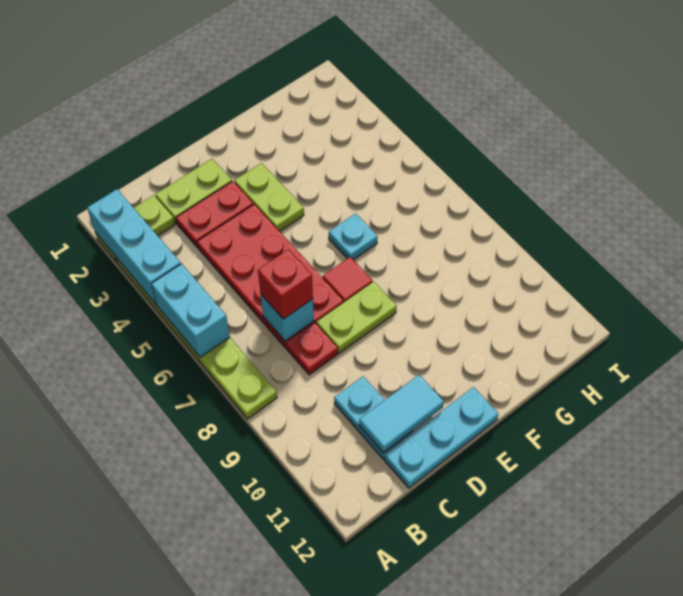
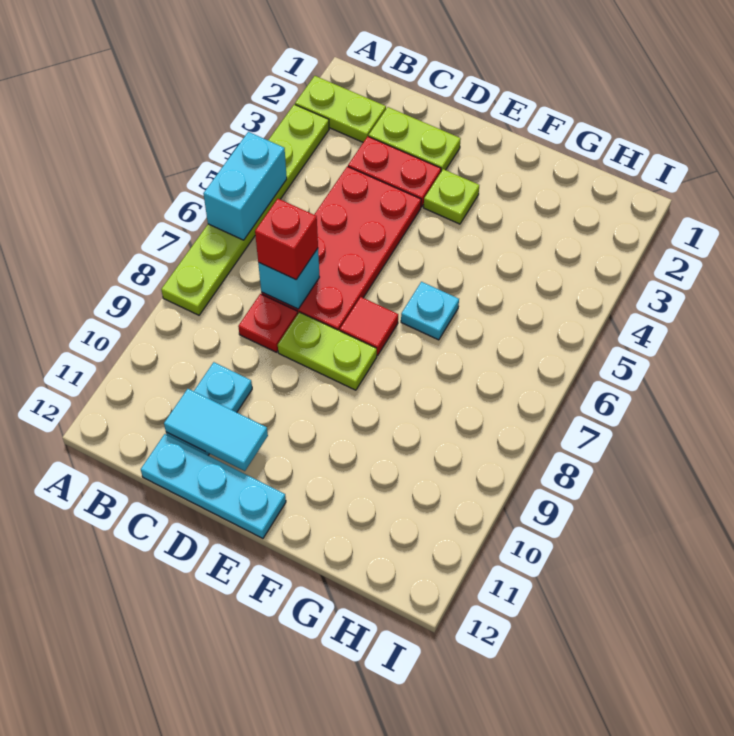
cyan brick A2:A4 level 2 -> none
lime plate E3:E4 level 1 -> lime plate E3 level 1

